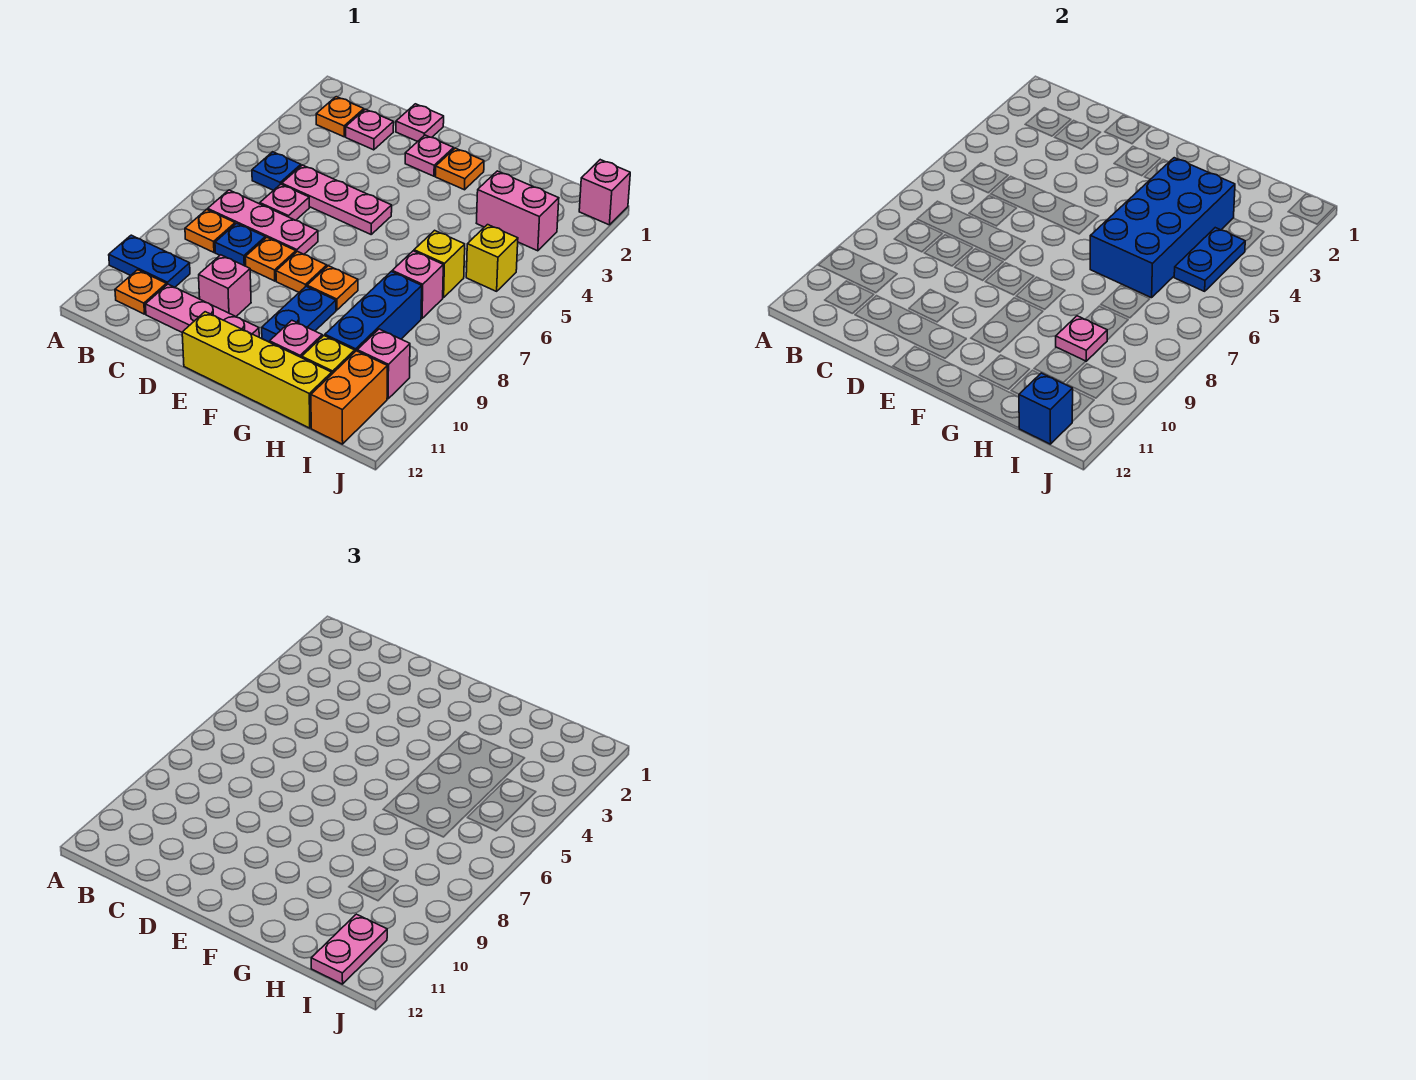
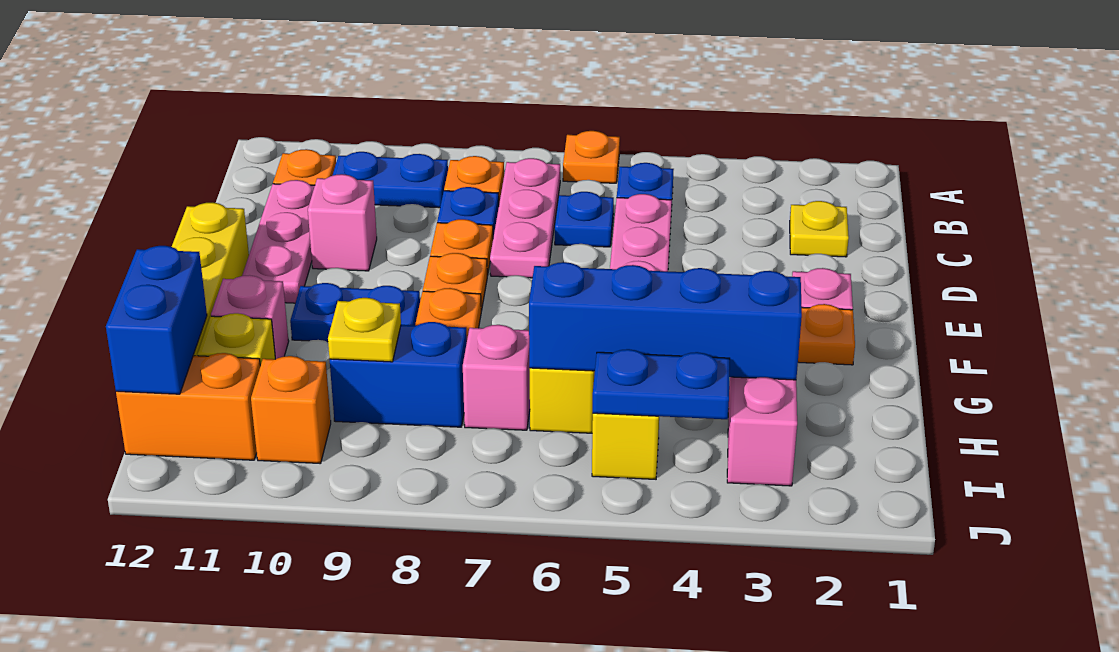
blue plate A10:B10 level 1 -> blue plate B9:B10 level 1
orange plate B2 level 1 -> orange plate A6 level 1
pink plate C2 level 1 -> yellow plate C2 level 1
pink plate C6 level 1 -> blue plate C6 level 1
pink plate D1 level 1 -> none
blue brick G3:H6 level 2 -> blue brick H3:H6 level 2
blue brick H8:H10 level 1 -> blue brick H8:H9 level 1
pink plate H9 level 2 -> yellow plate H9 level 2
pink brick I10 level 1 -> orange brick I10 level 1
pink plate I11:I12 level 3 -> none
blue brick I12 level 2 -> blue brick H12:I12 level 2
pink brick J1 level 1 -> none

